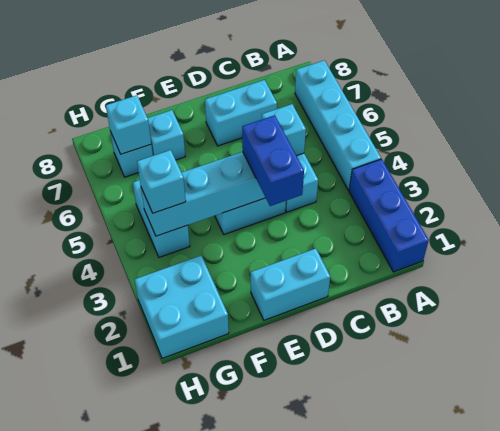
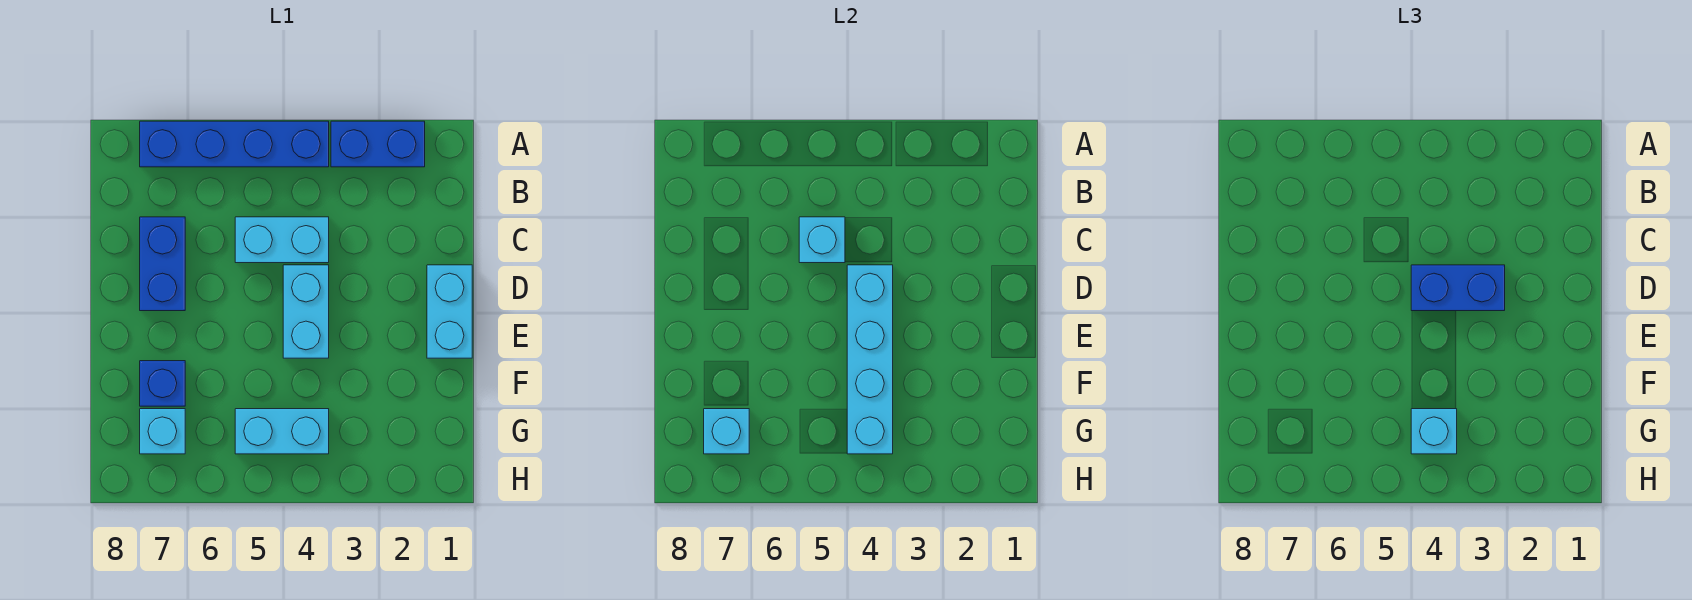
blue brick A1:A3 level 1 -> blue brick A2:A3 level 1
cyan brick A4:A7 level 1 -> blue brick A4:A7 level 1
cyan brick C7:D7 level 1 -> blue brick C7:D7 level 1
cyan brick F7 level 1 -> blue brick F7 level 1
cyan brick G1:H2 level 1 -> none

